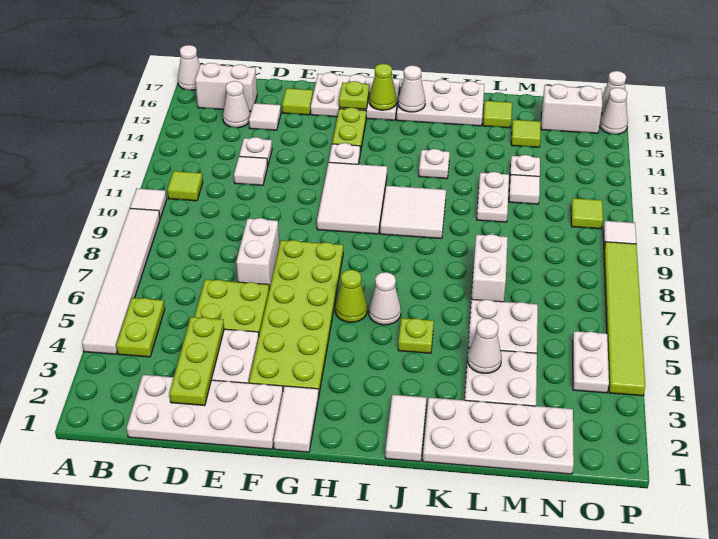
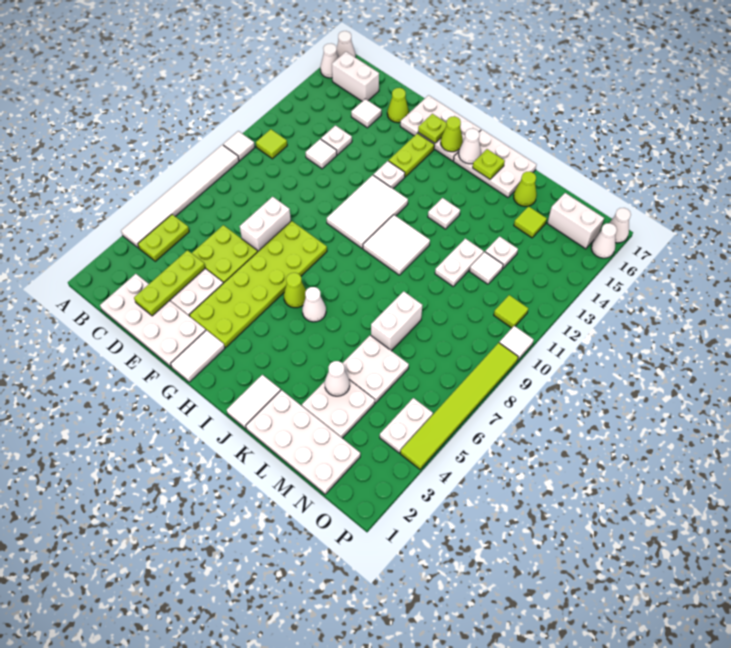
white cone C15 level 1 -> white cone A16 level 1
lime tile E16 level 1 -> lime cone E16 level 1
lime plate J5 level 1 -> lime plate J16 level 2
lime tile L16 level 1 -> lime cone L16 level 1

